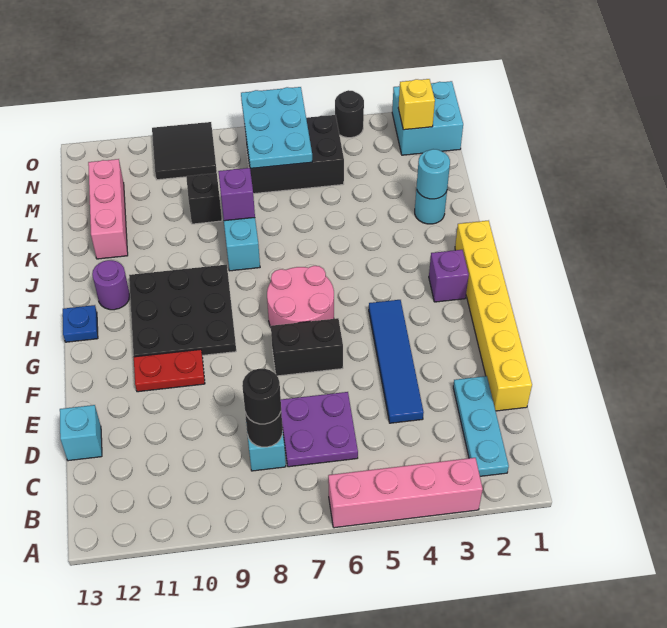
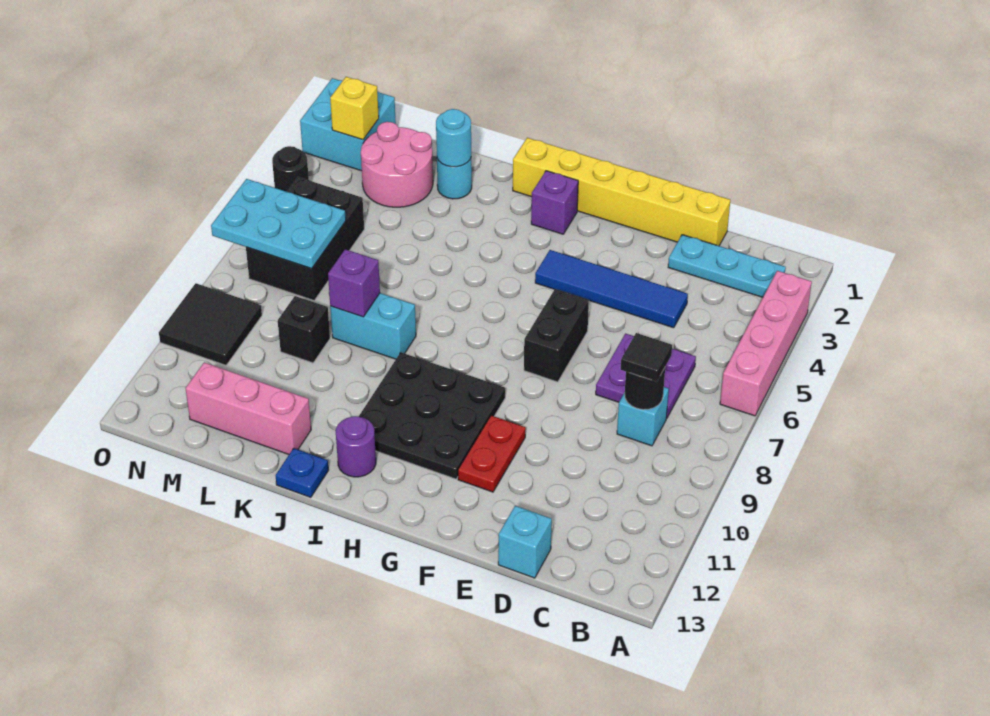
black round brick C8 level 3 -> black tile C8 level 3
pink round brick G6:H7 level 1 -> pink round brick L2:M3 level 1
blue plate H13 level 1 -> blue plate J13 level 1

